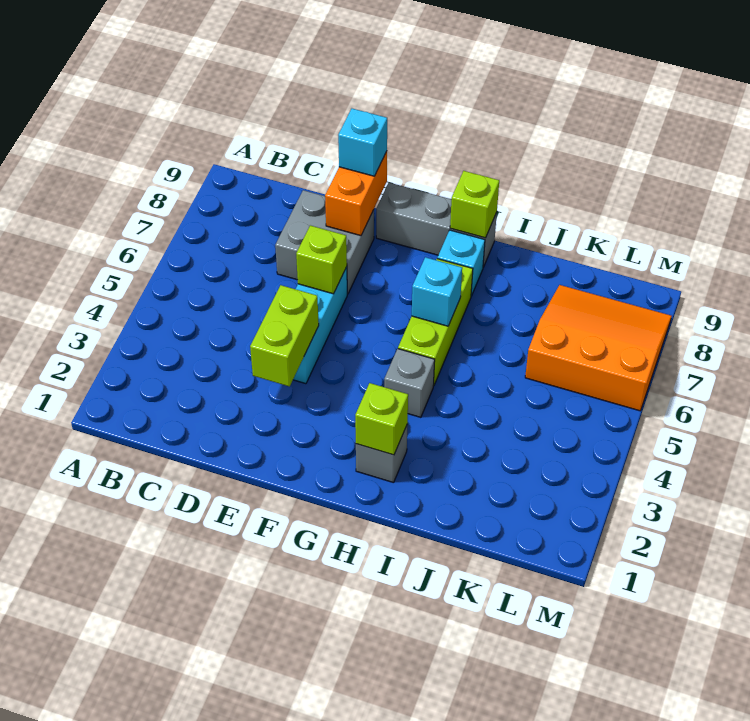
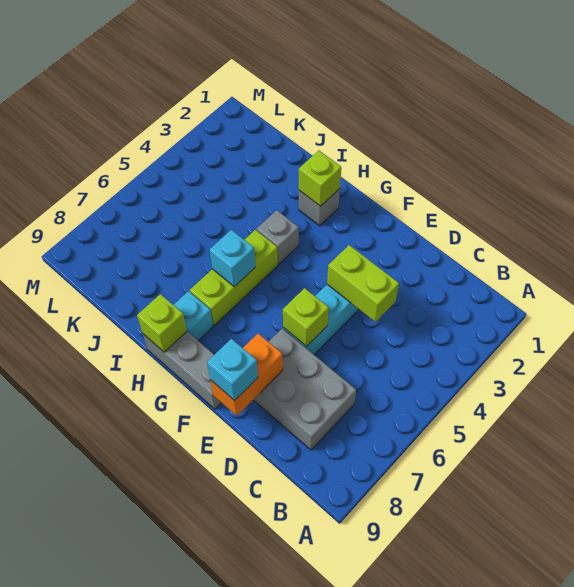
grey brick D7:E8 level 1 -> grey brick C7:E8 level 1
lime brick E3:E4 level 2 -> lime brick D4:E4 level 2
orange slope K6:M8 level 1 top 6 -> none

